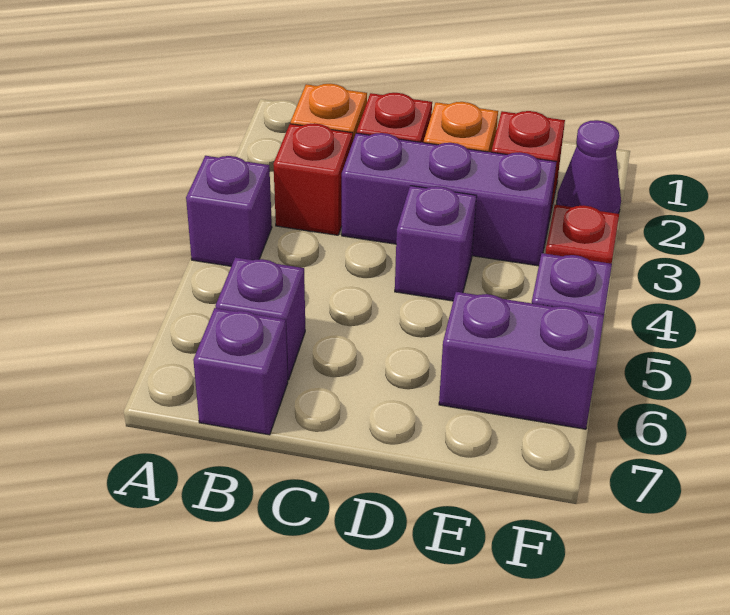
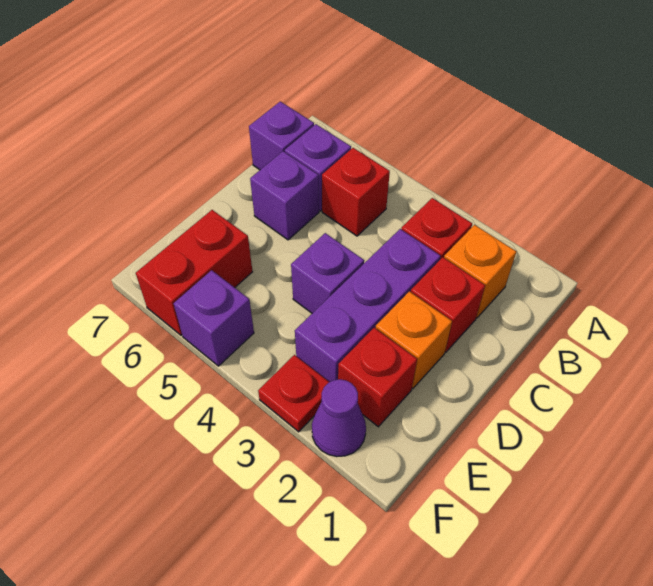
purple brick A4 level 1 -> purple brick C6 level 1
none -> red brick B5 level 1
purple brick E6:F6 level 1 -> red brick E6:F6 level 1

